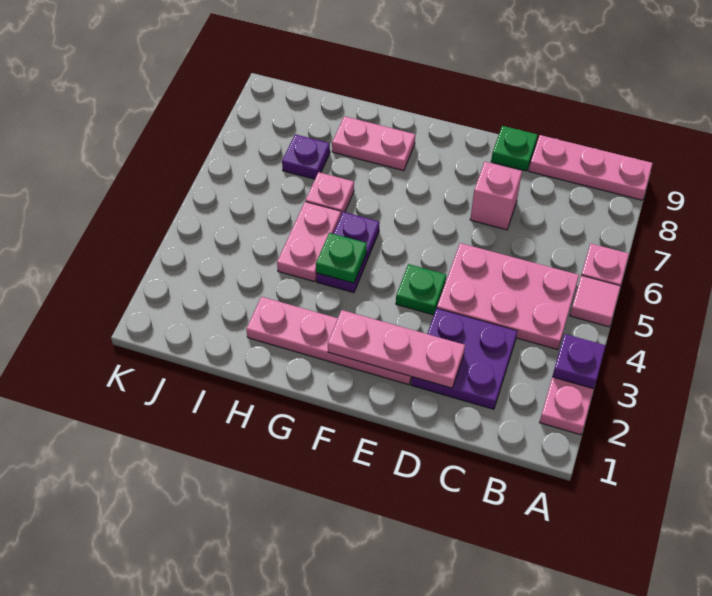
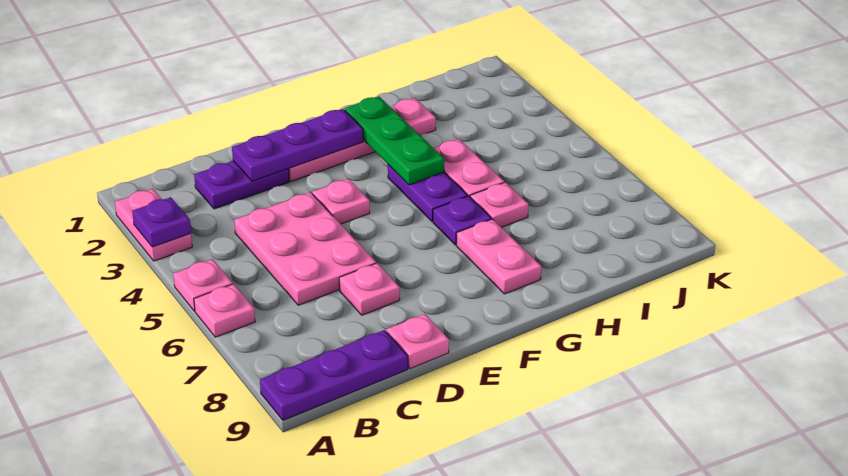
pink tile A5 level 1 -> pink plate A5 level 1
pink plate A9:C9 level 1 -> purple plate A9:C9 level 1
pink plate B4:D5 level 1 -> pink plate C4:D6 level 1
purple plate C2:D3 level 1 -> purple plate C2:D2 level 1
pink plate D2:F2 level 2 -> purple plate D2:F2 level 2
pink brick D7 level 1 -> pink plate D7 level 1
green plate D9 level 1 -> pink plate D9 level 1
green plate E4 level 1 -> pink plate E4 level 1
green plate G4 level 2 -> green plate G2:G4 level 2
pink plate G8:H8 level 1 -> pink plate G7:G8 level 1
purple plate I7 level 1 -> purple plate G6 level 1

